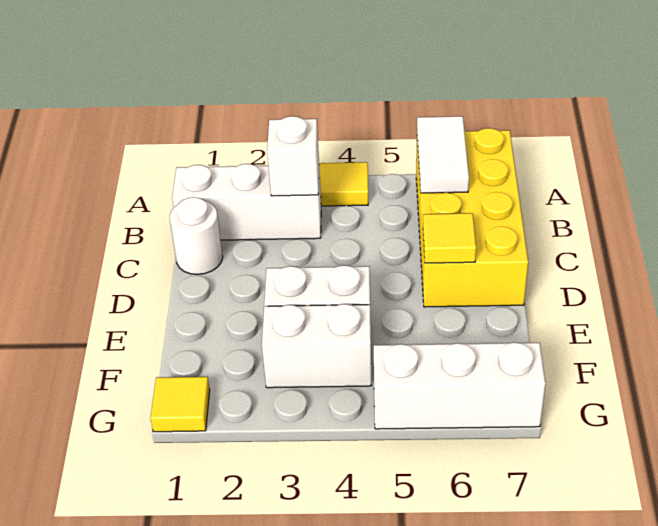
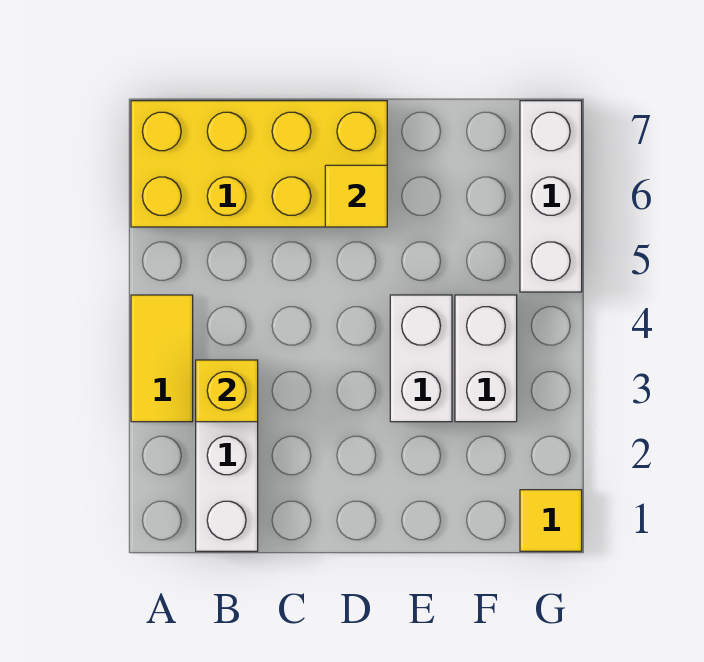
white tile A6:B6 level 2 -> none
white brick B3 level 2 -> yellow brick B3 level 2
white round brick C1 level 1 -> none

